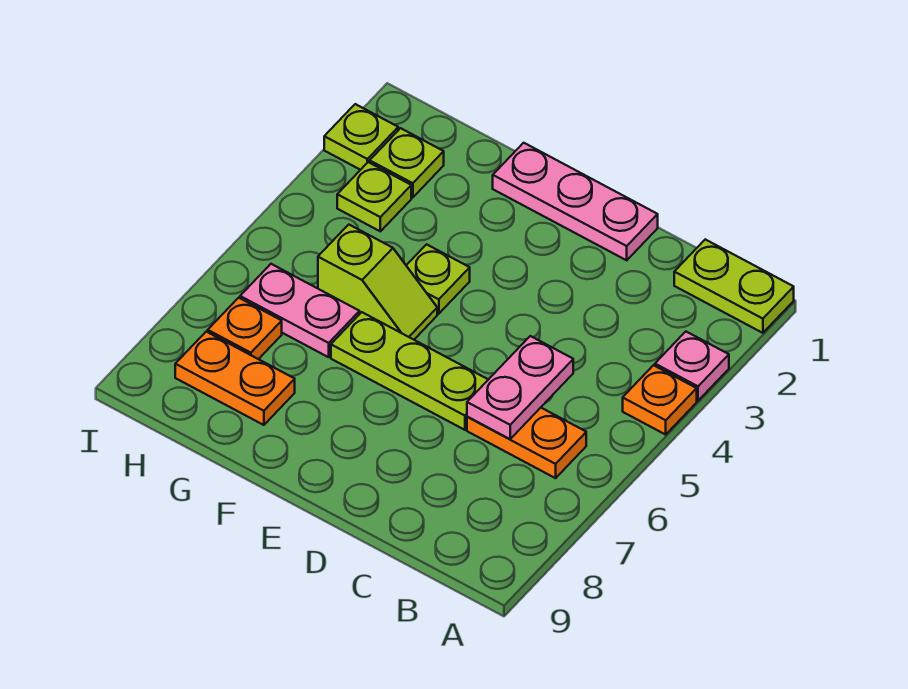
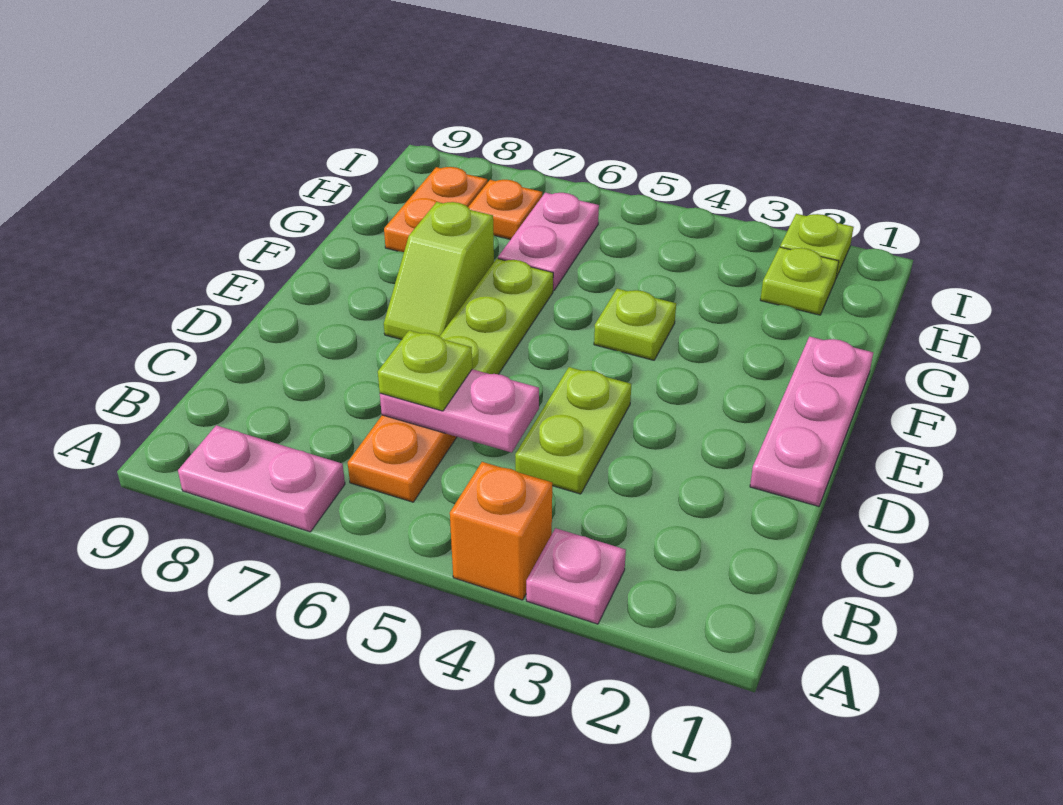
lime plate A1:B1 level 1 -> lime plate C4:D4 level 1
orange plate A4 level 1 -> orange brick A4 level 1
none -> pink plate A7:A8 level 1
lime slope F5:G5 level 1 top G -> lime slope E7:F7 level 1 top F
lime plate H3 level 1 -> lime plate C6 level 3

